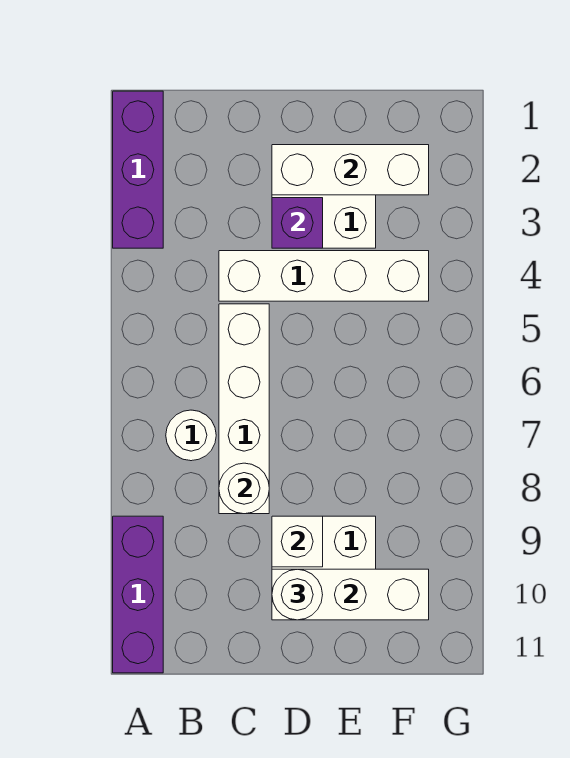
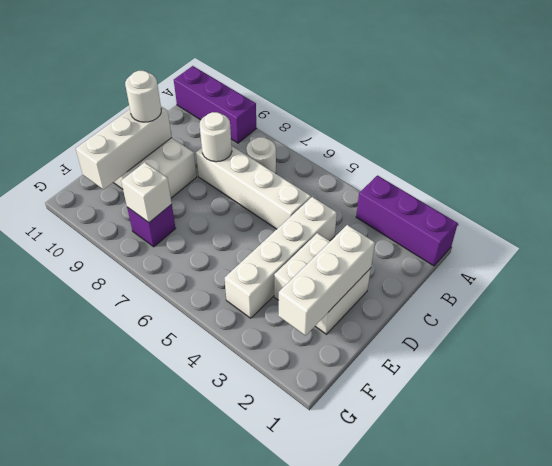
purple brick D3 level 2 -> purple brick F8 level 1
white brick D9 level 2 -> white brick F8 level 2

